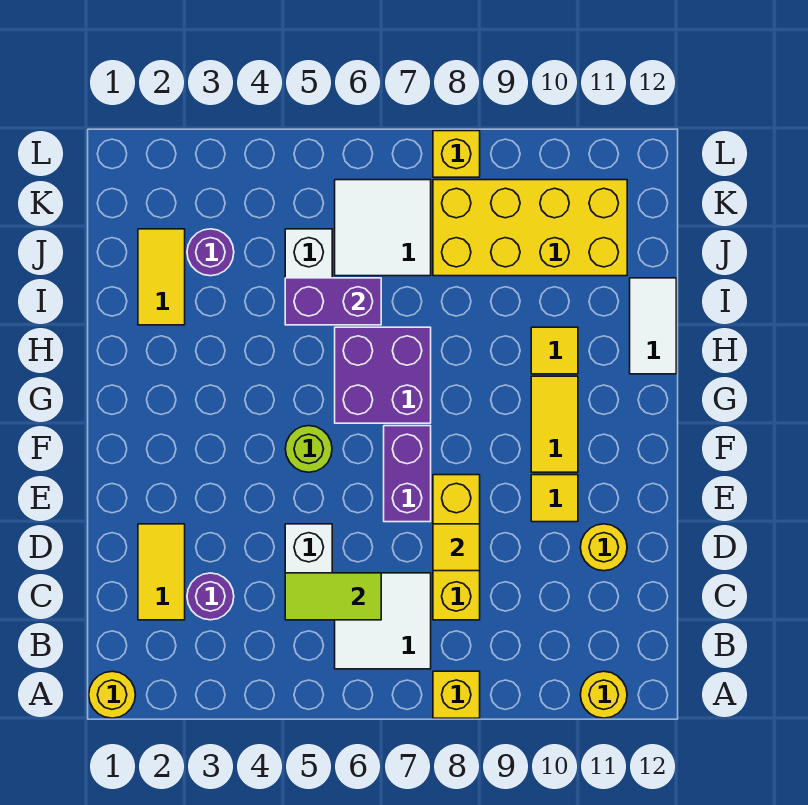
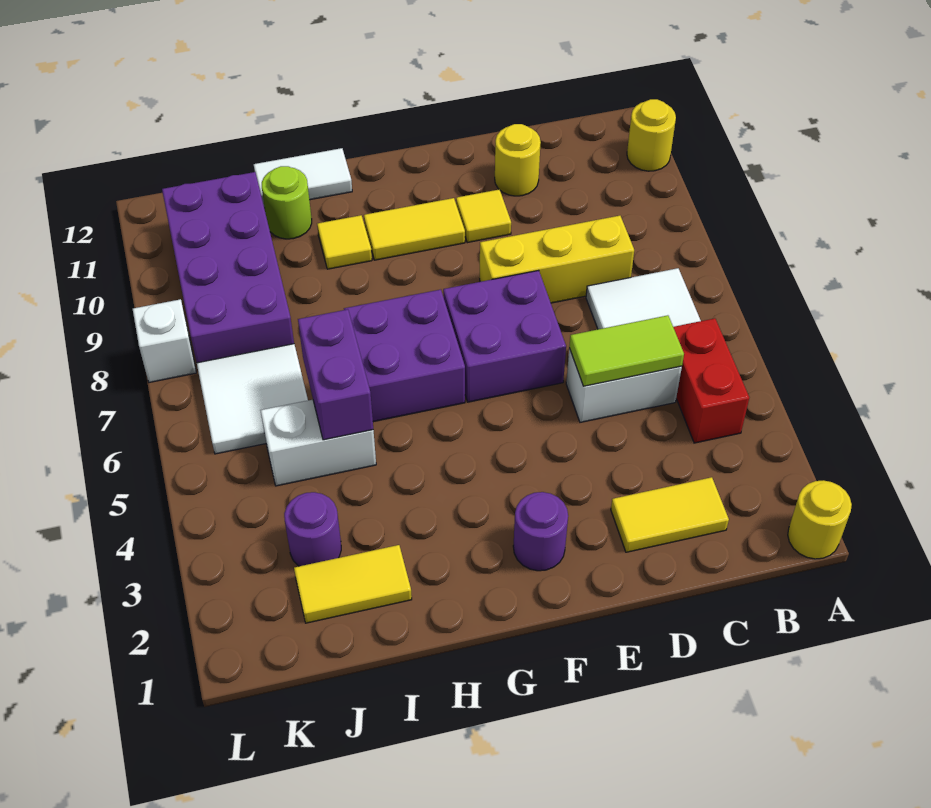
yellow brick A8 level 1 -> none
none -> red brick B4:B5 level 1
purple round brick C3 level 1 -> purple round brick F2 level 1
lime tile C5:C6 level 2 -> lime tile C5:D5 level 2
yellow tile D8 level 2 -> none
purple brick E7:F7 level 1 -> purple brick E6:F7 level 1
lime round brick F5 level 1 -> lime round brick I11 level 1
yellow brick J8:K11 level 1 -> purple brick J8:K11 level 1
yellow brick L8 level 1 -> white brick L8 level 1

